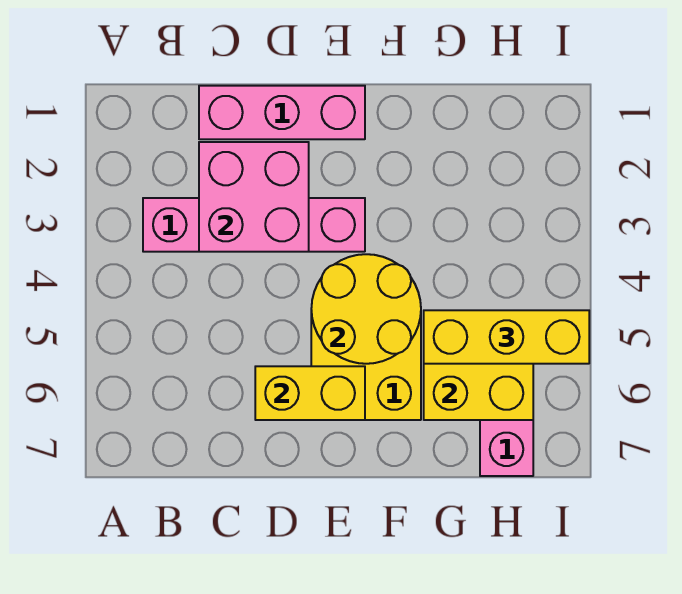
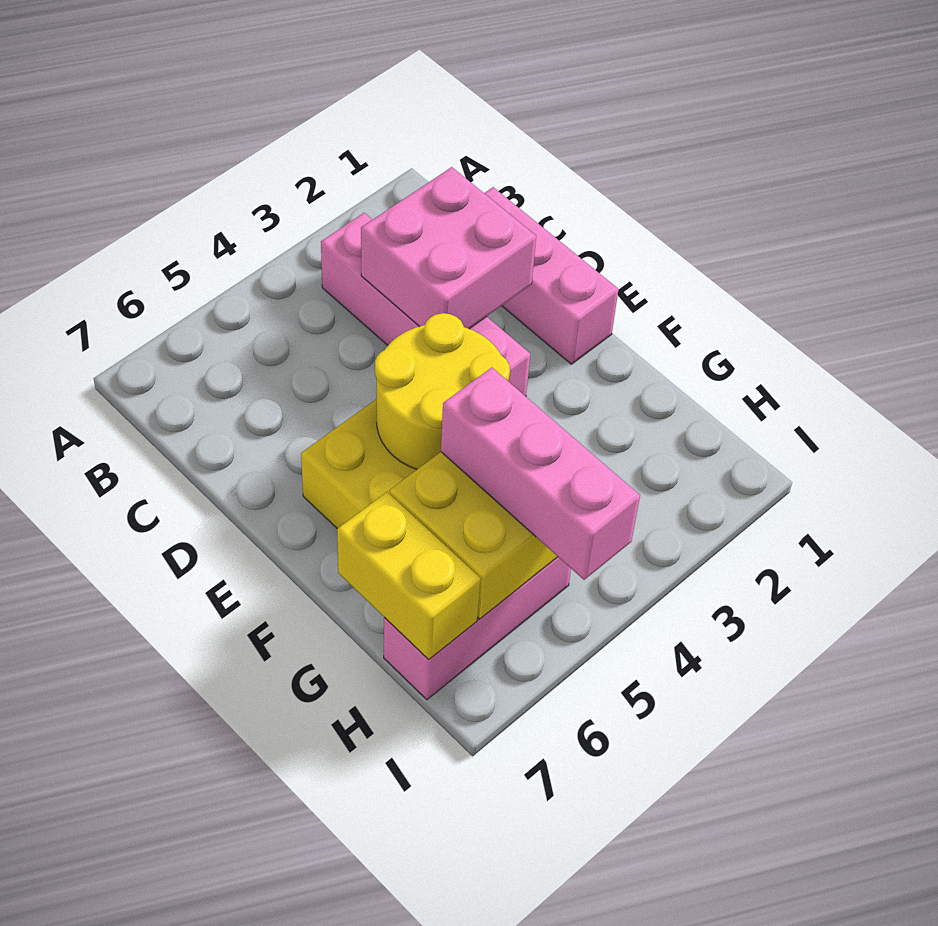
yellow brick D6:E6 level 2 -> yellow brick G7:H7 level 2
yellow brick G5:I5 level 3 -> pink brick G5:I5 level 3

